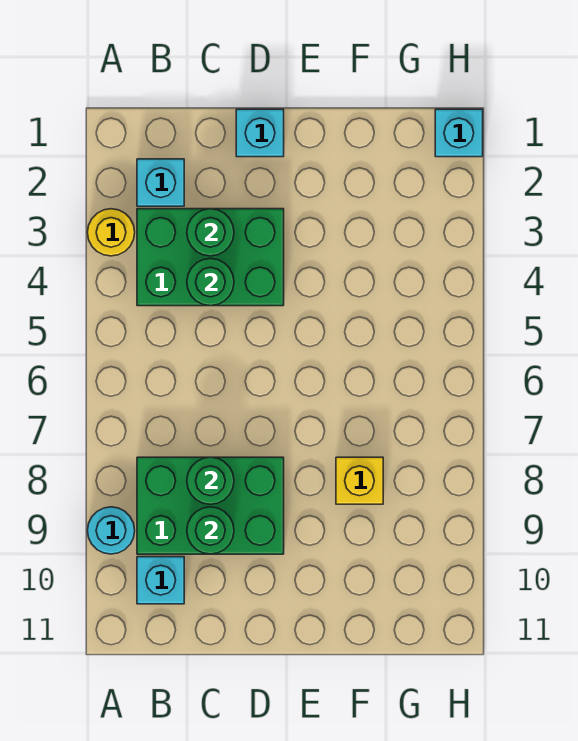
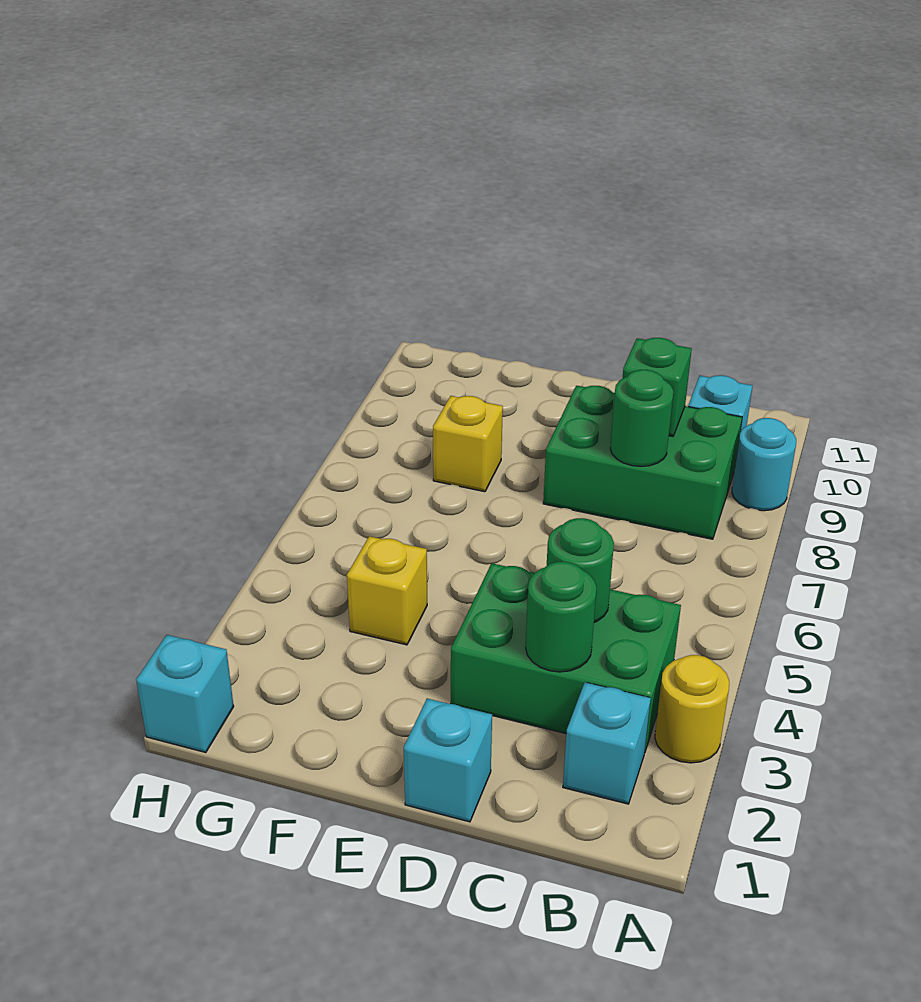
green round brick C9 level 2 -> green brick C9 level 2
none -> yellow brick F4 level 1

